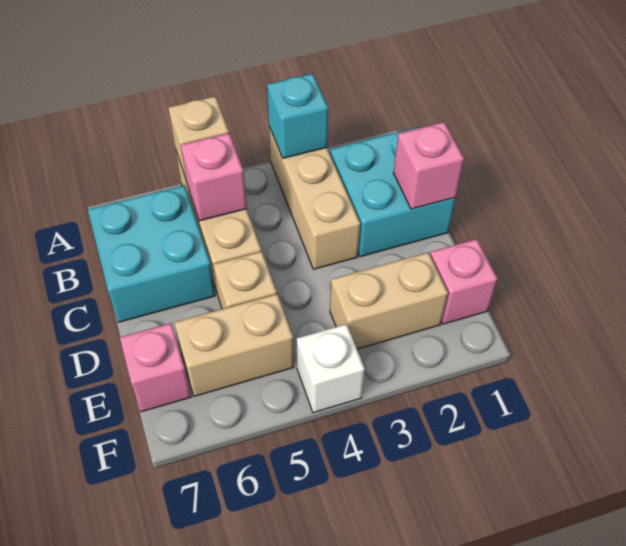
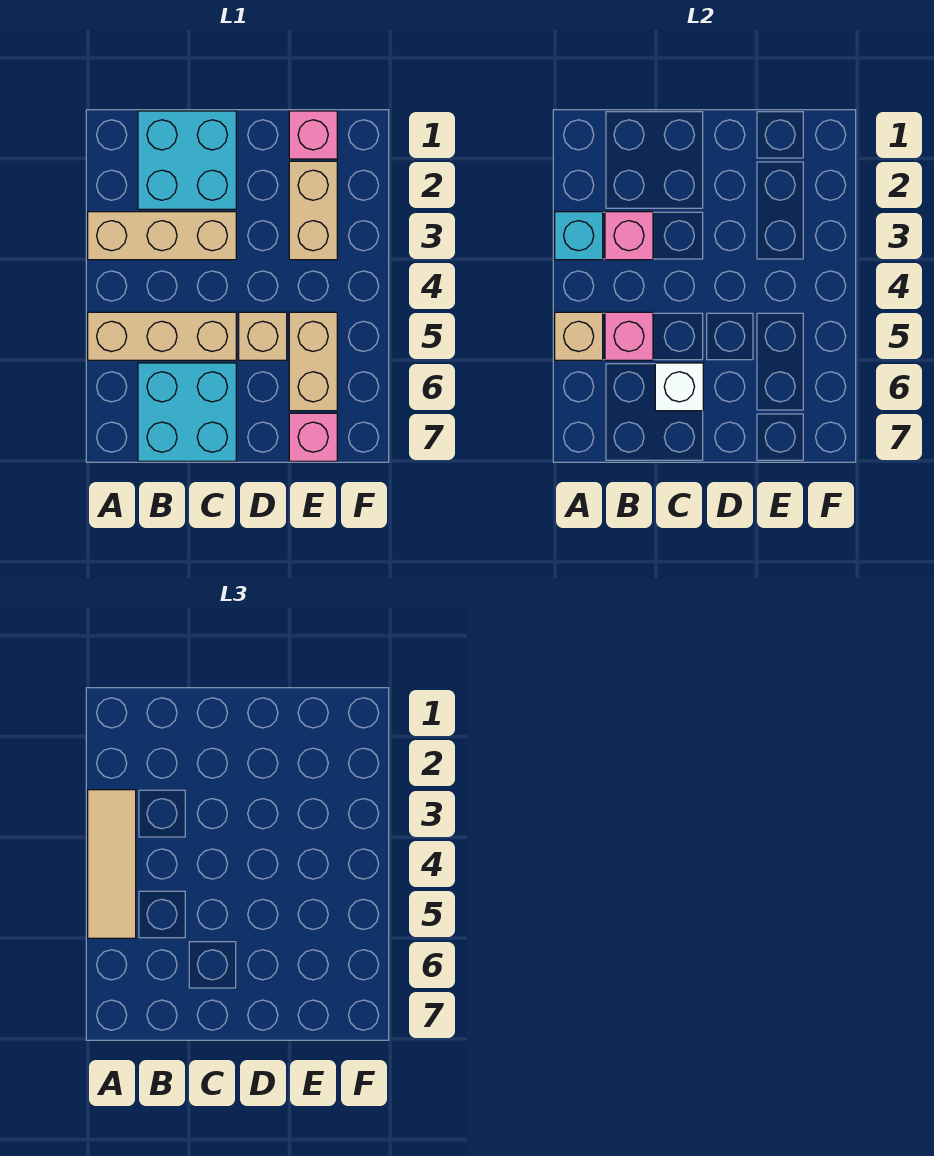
none -> tan tile A3:A5 level 3
pink brick C1 level 2 -> pink brick B3 level 2
white brick F4 level 1 -> white brick C6 level 2

